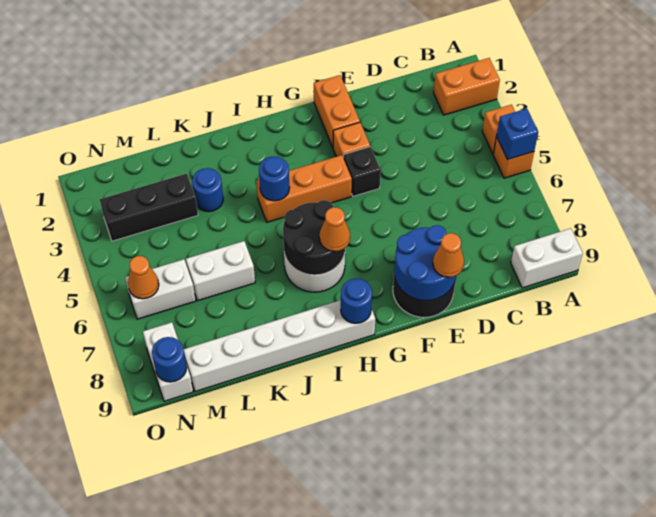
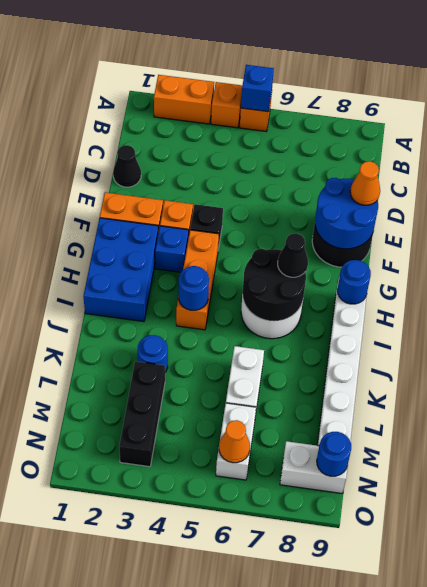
orange brick A2:B2 level 1 -> orange brick A2:A3 level 1
white brick A9:B9 level 1 -> none
none -> black cone D1 level 1
none -> blue brick G1:I2 level 1
none -> blue brick G3 level 1
orange cone H7 level 3 -> black cone H7 level 3

